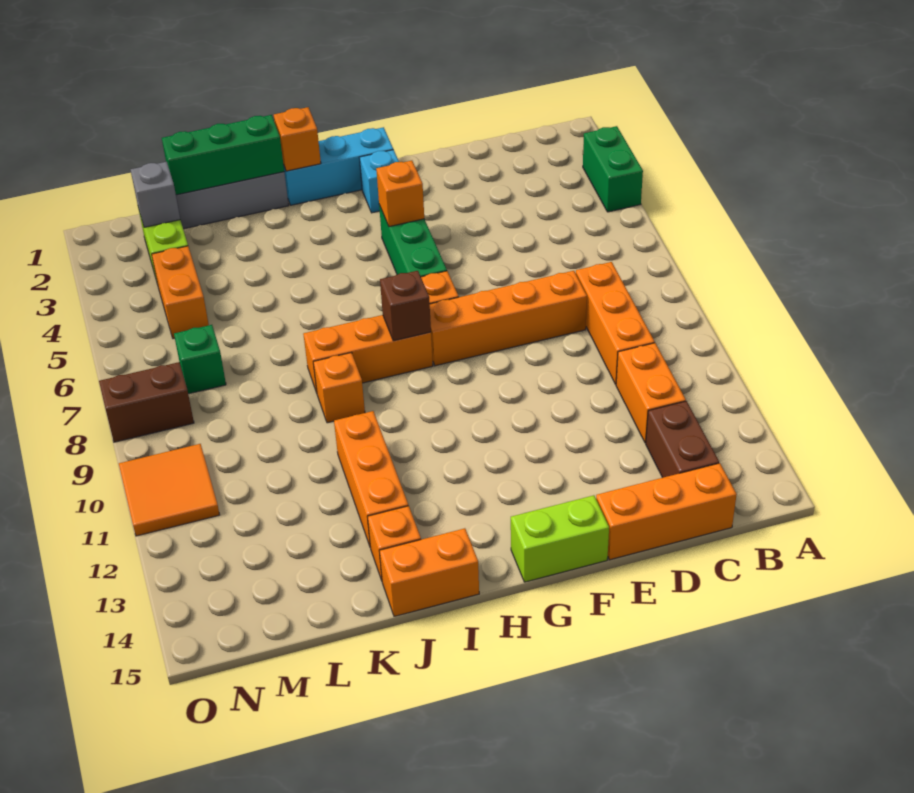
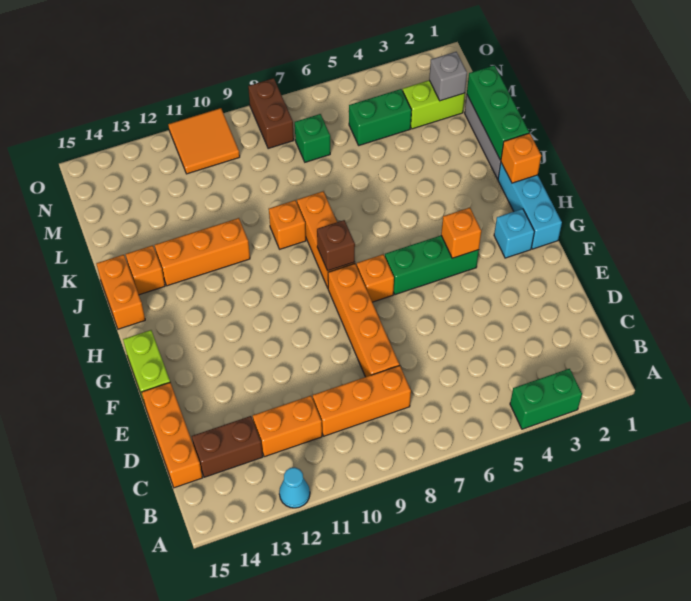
none -> cyan cone A12 level 1
orange brick M4:M5 level 1 -> green brick M4:M5 level 1

